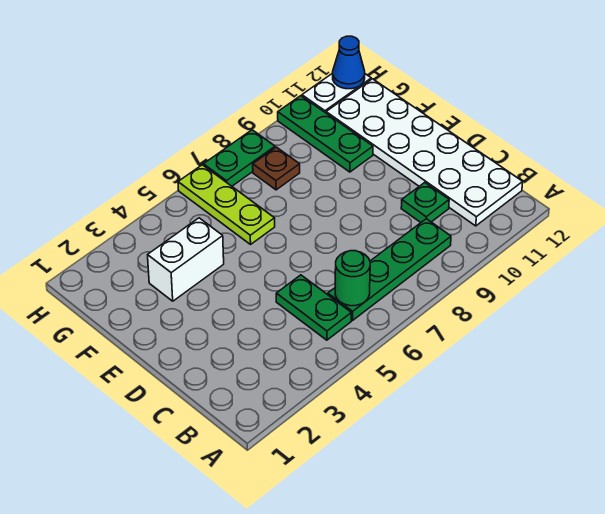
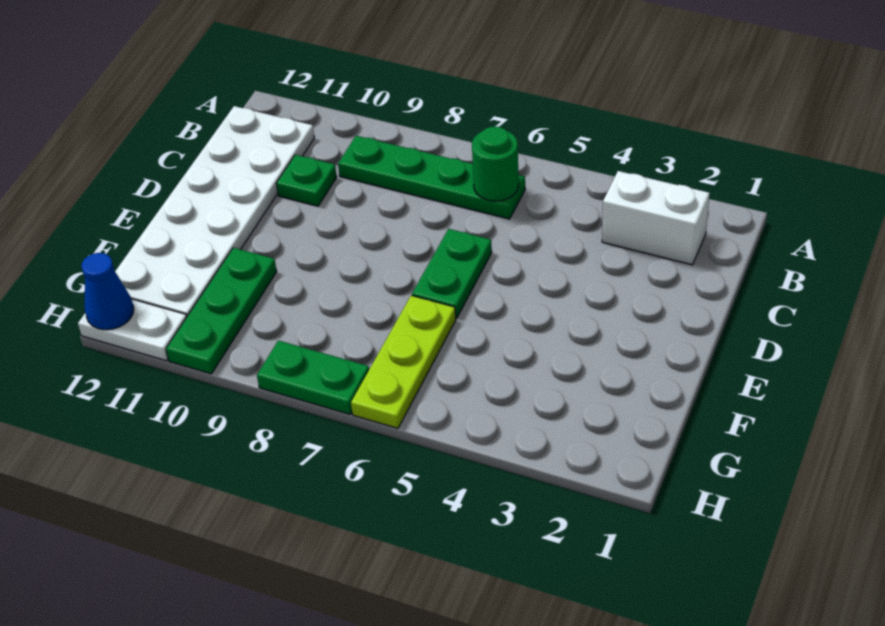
green plate B5:C5 level 1 -> green plate D6:E6 level 1
white brick F3:F4 level 1 -> white brick B2:B3 level 1
brown plate G8 level 1 -> none

